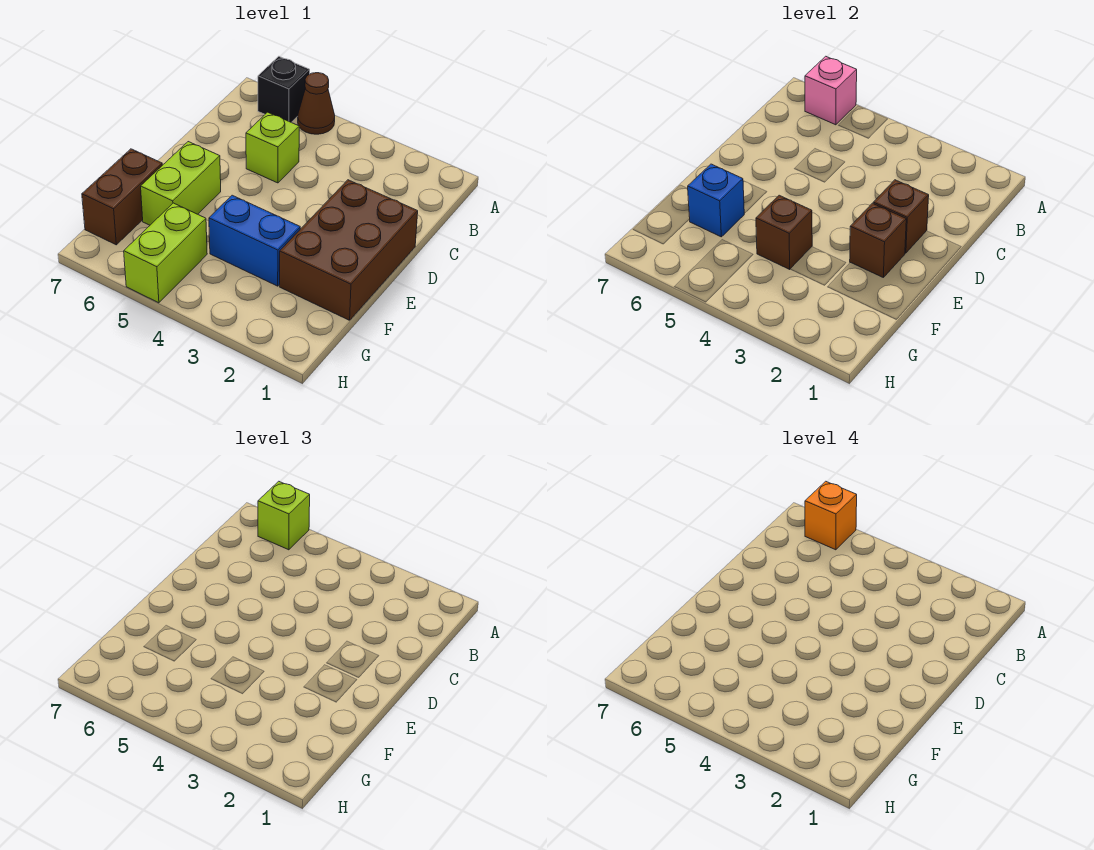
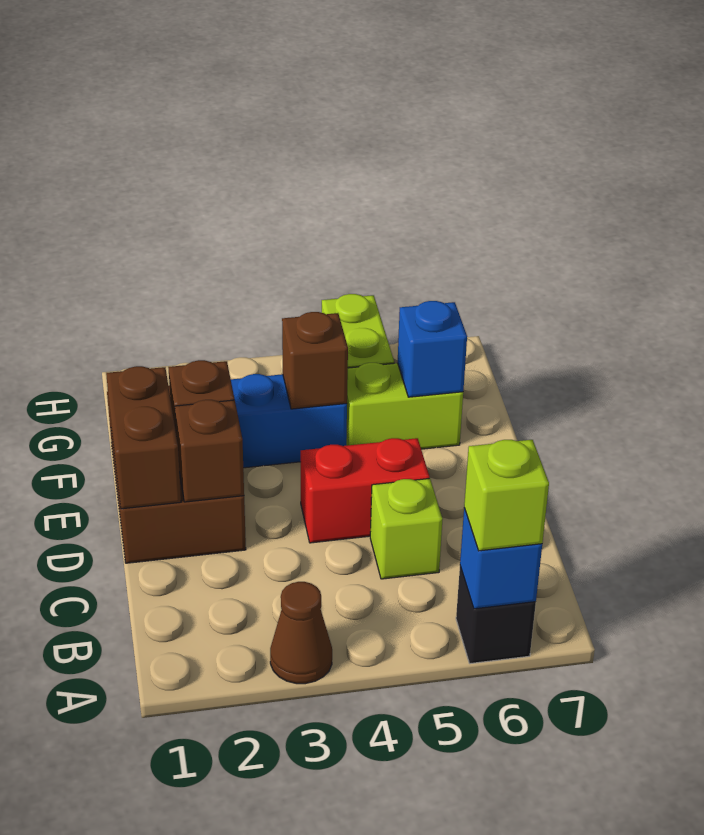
brown cone A5 level 1 -> brown cone A3 level 1
pink brick A6 level 2 -> blue brick A6 level 2
orange brick A6 level 4 -> none
none -> red brick D4:D5 level 1
lime brick E6:F6 level 1 -> lime brick F5:F6 level 1
brown brick F7:G7 level 1 -> brown brick D1:E1 level 2

